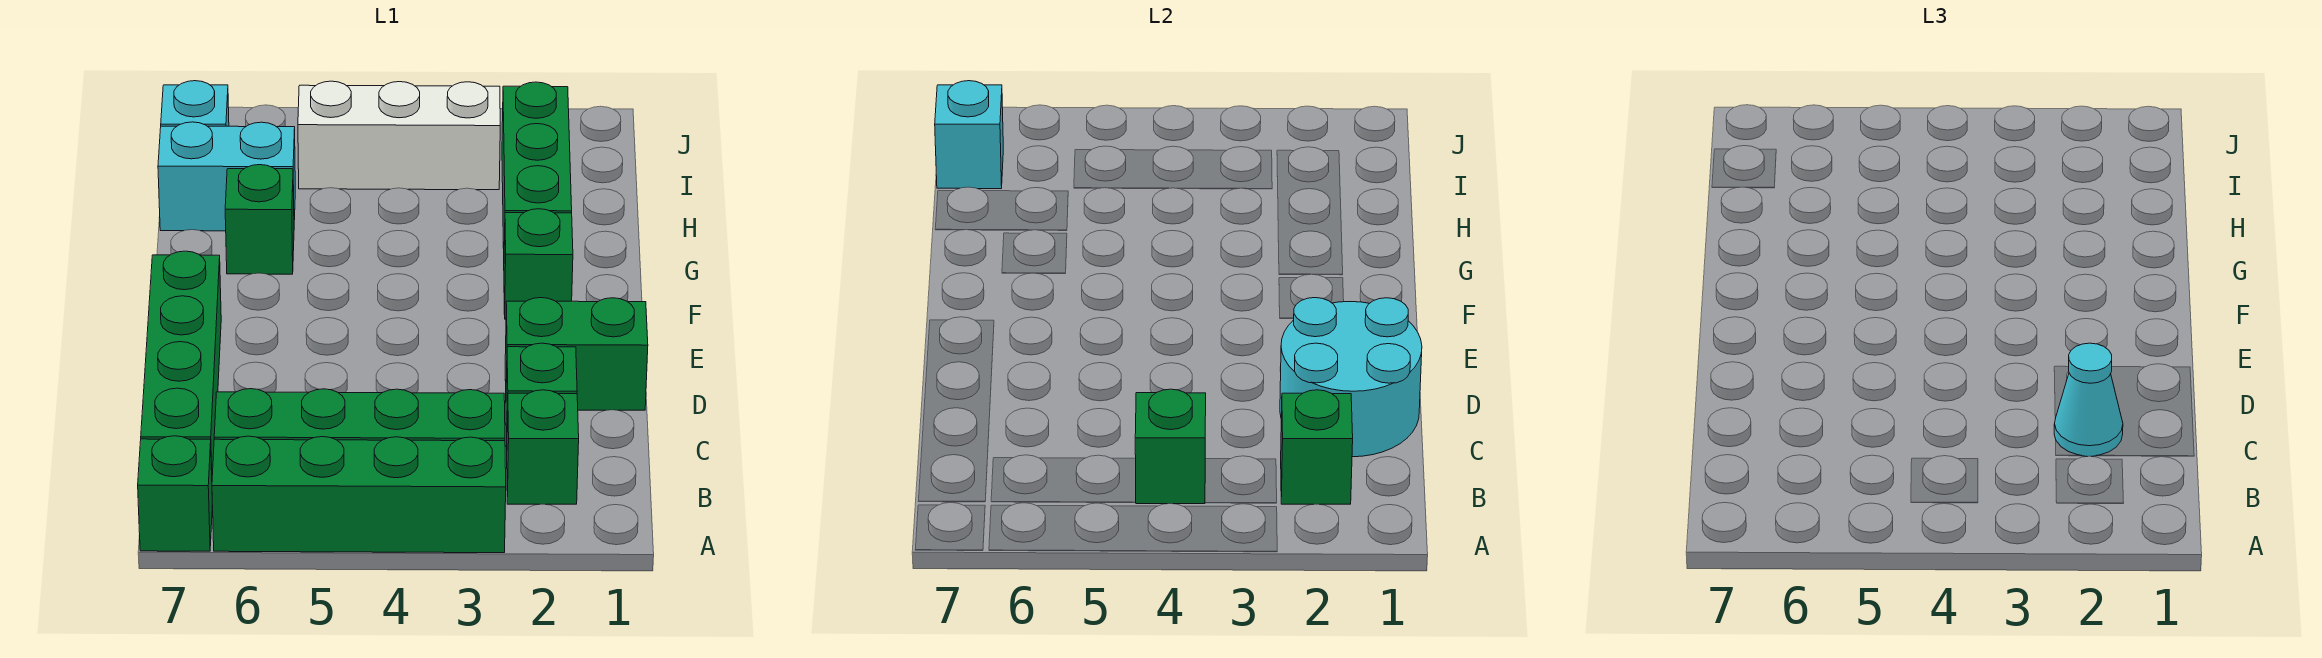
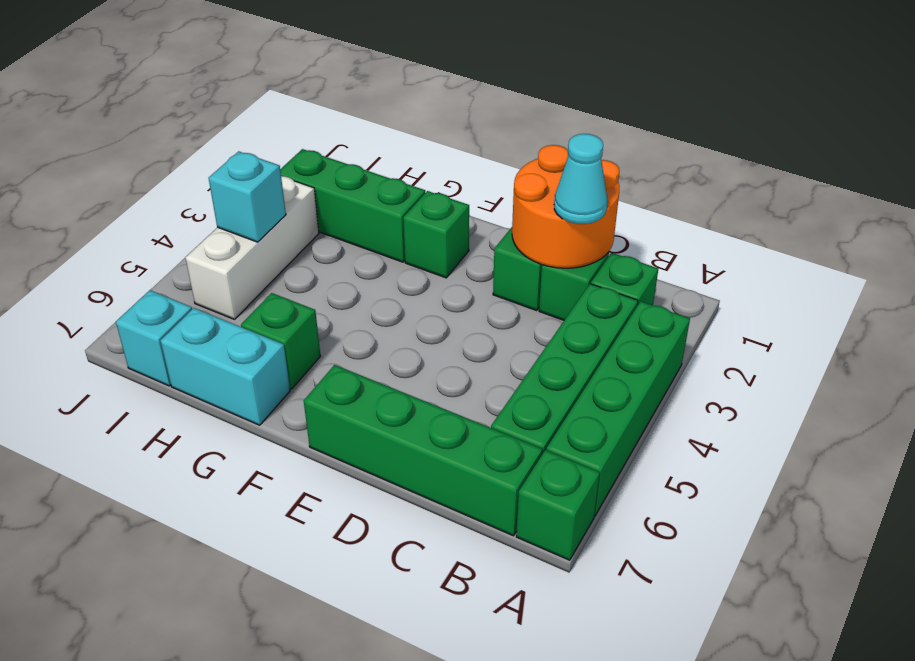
green brick B2 level 2 -> none
green brick B4 level 2 -> none
cyan round brick C1:D2 level 2 -> orange round brick C1:D2 level 2
cyan brick H6:H7 level 1 -> cyan brick G7:H7 level 1
cyan brick I7 level 2 -> cyan brick I4 level 2

